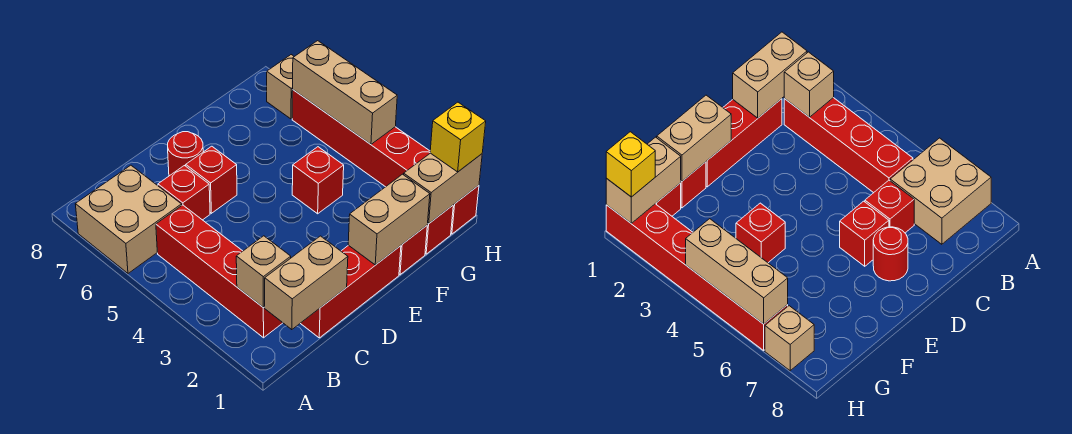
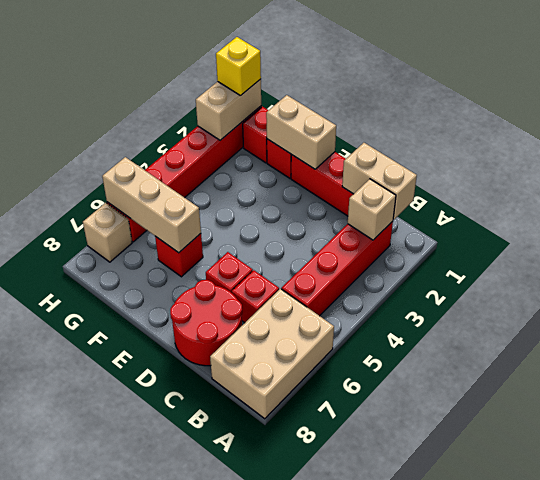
tan brick A6:B7 level 1 -> tan brick A6:B8 level 1
red round brick D7 level 1 -> red round brick C7:D8 level 1
red brick F4 level 1 -> red brick F6 level 1
tan brick G1:H1 level 2 -> tan brick H1:H2 level 2
tan brick H4:H6 level 2 -> tan brick F6:H6 level 2

